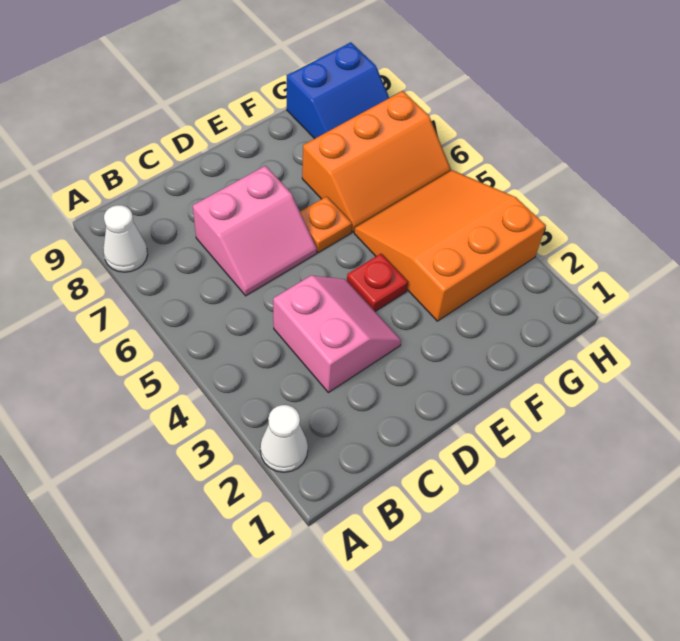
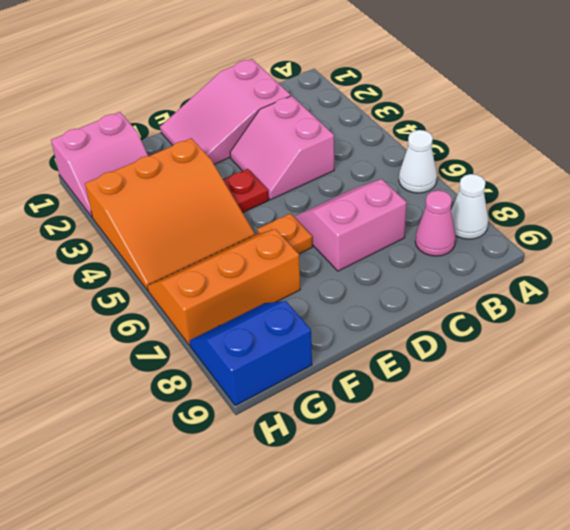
white cone A2 level 1 -> white cone A6 level 1
none -> pink cone B8 level 1
none -> pink slope C1:E2 level 1 top C
none -> pink slope G1:H2 level 1 top 1

